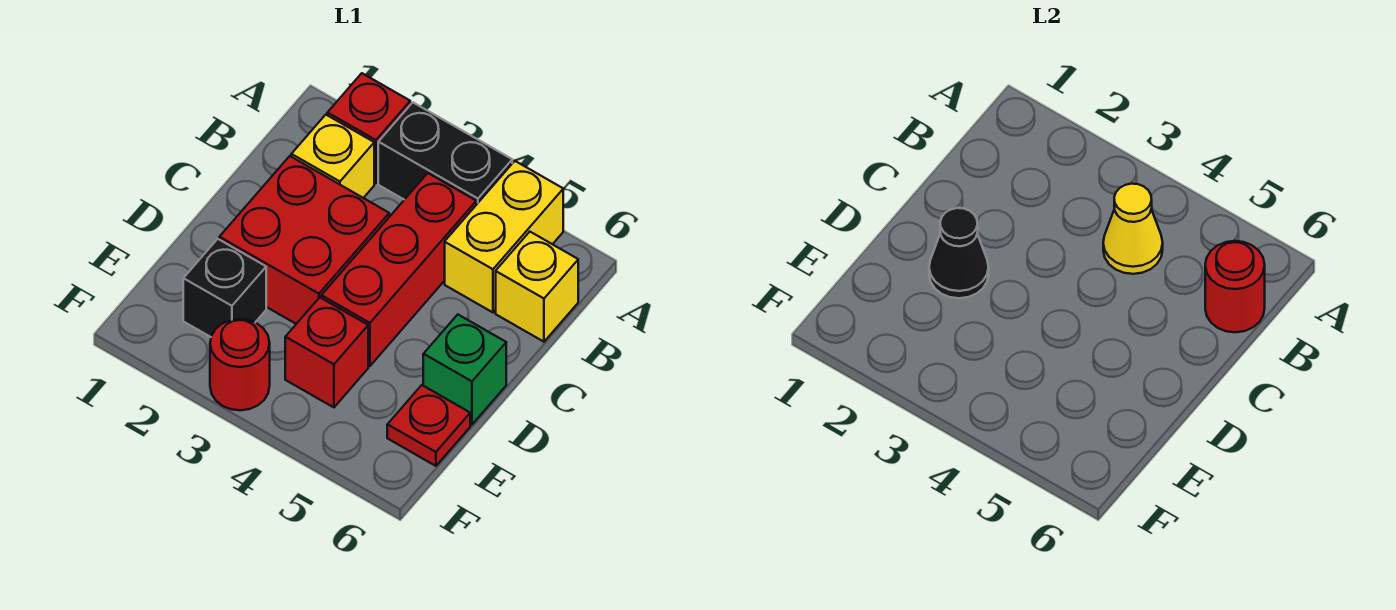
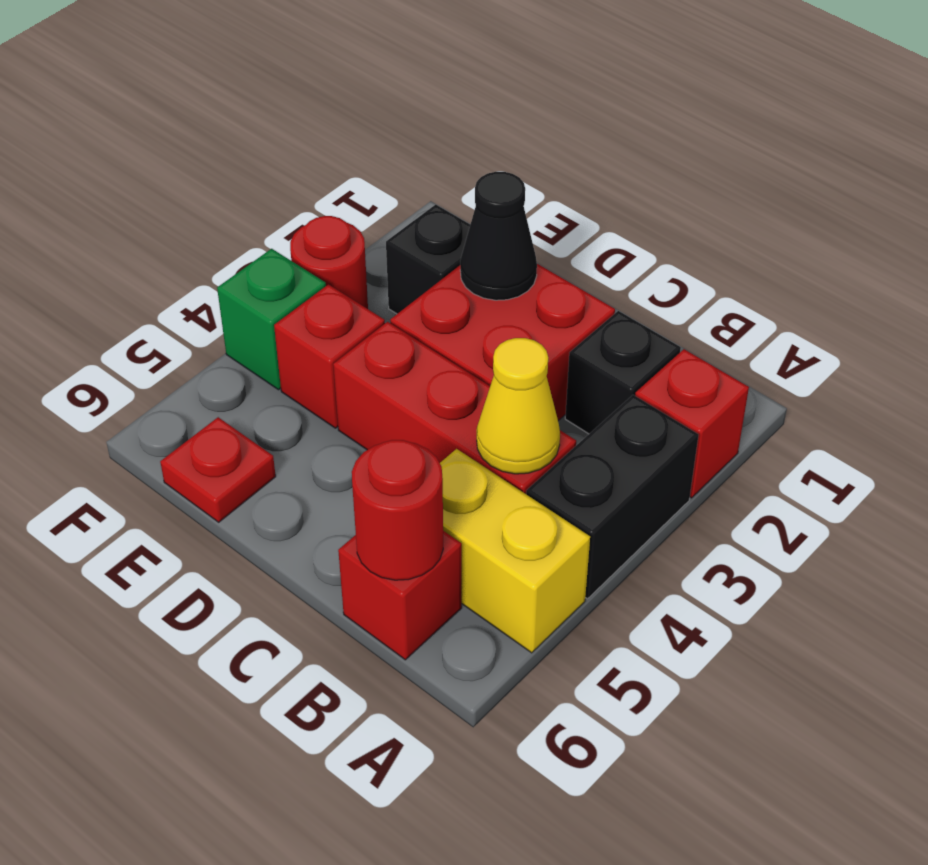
yellow brick B2 level 1 -> black brick B2 level 1
yellow brick B6 level 1 -> red brick B6 level 1
green brick D6 level 1 -> green brick F4 level 1

